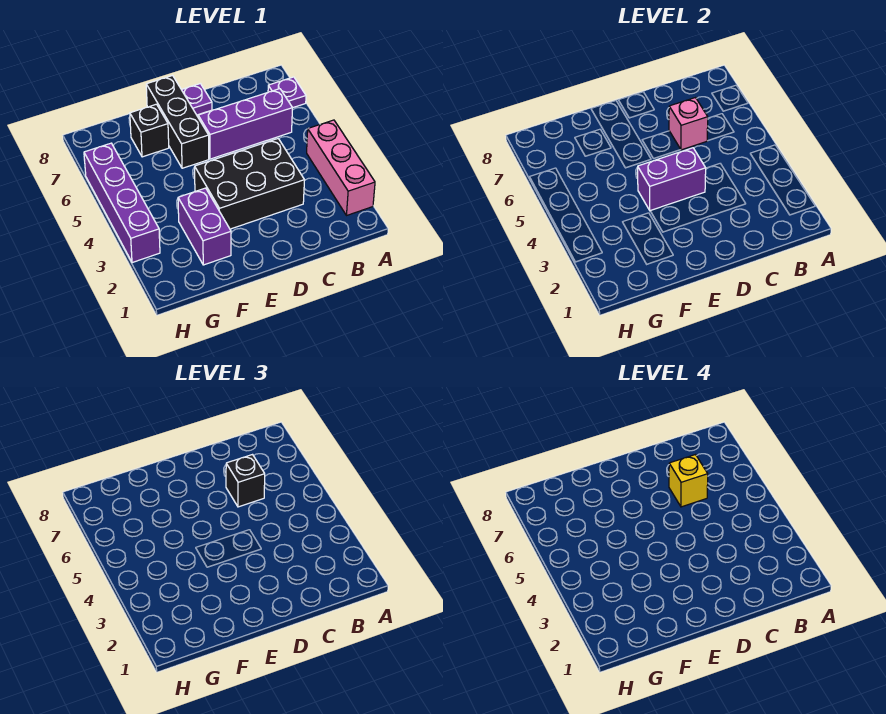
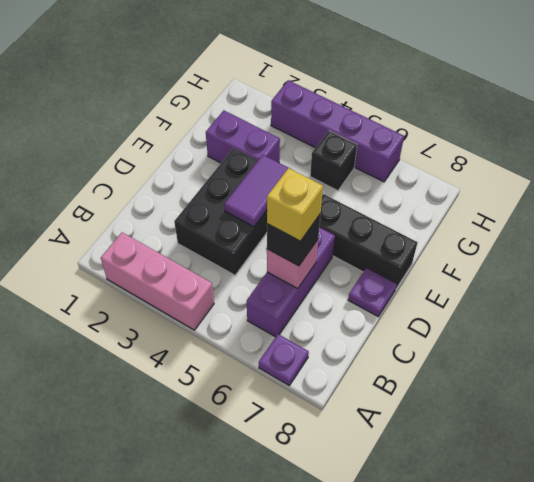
purple brick D4:E4 level 2 -> purple tile D4:E4 level 2
black brick F7 level 1 -> black brick G5 level 1

